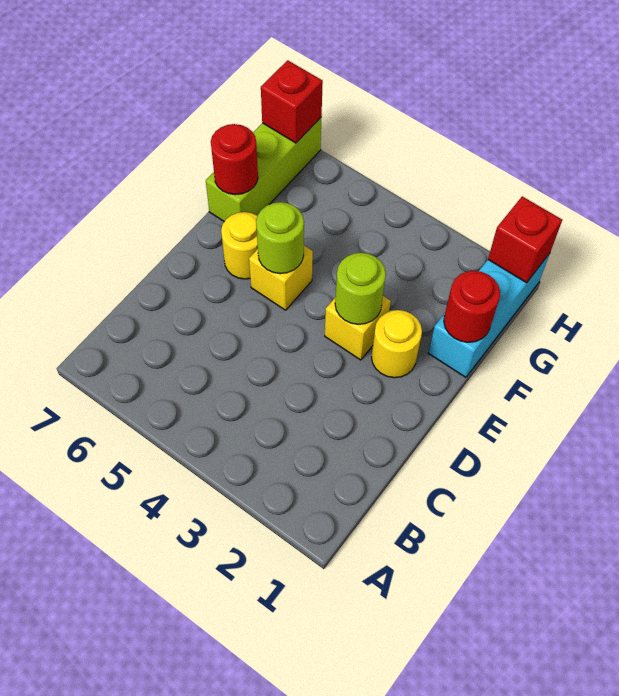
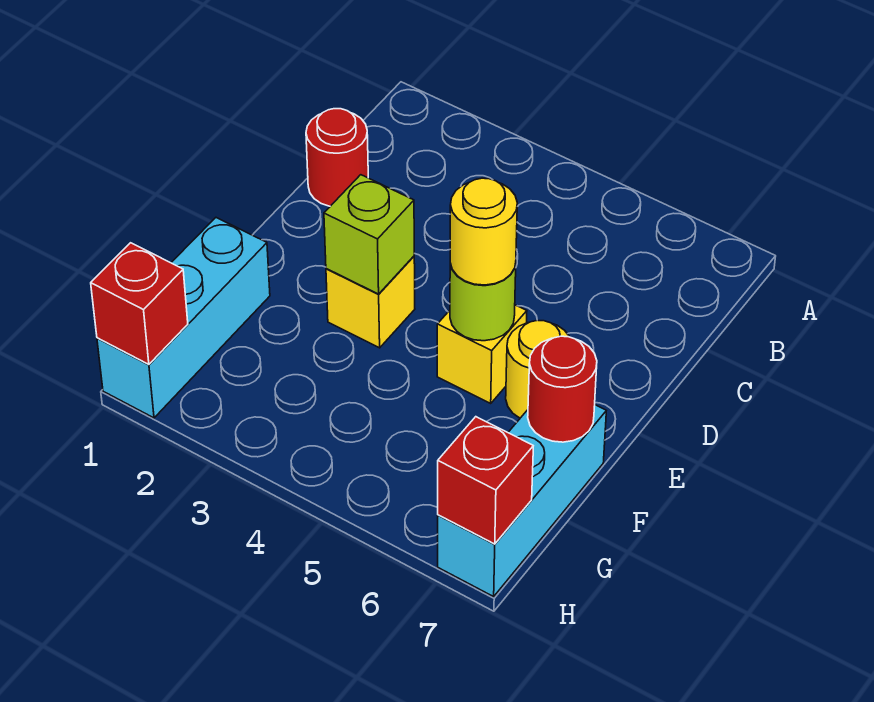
yellow round brick E2 level 1 -> yellow round brick E5 level 3
lime round brick E3 level 2 -> lime brick E3 level 2
red round brick F1 level 2 -> red round brick C1 level 1
lime brick F7:H7 level 1 -> cyan brick F7:H7 level 1

